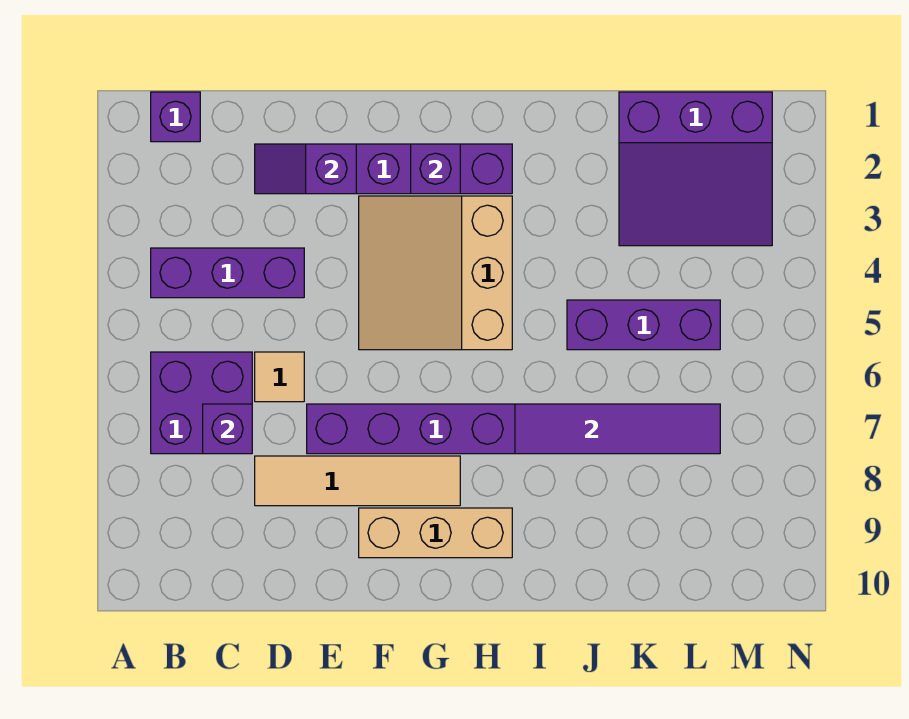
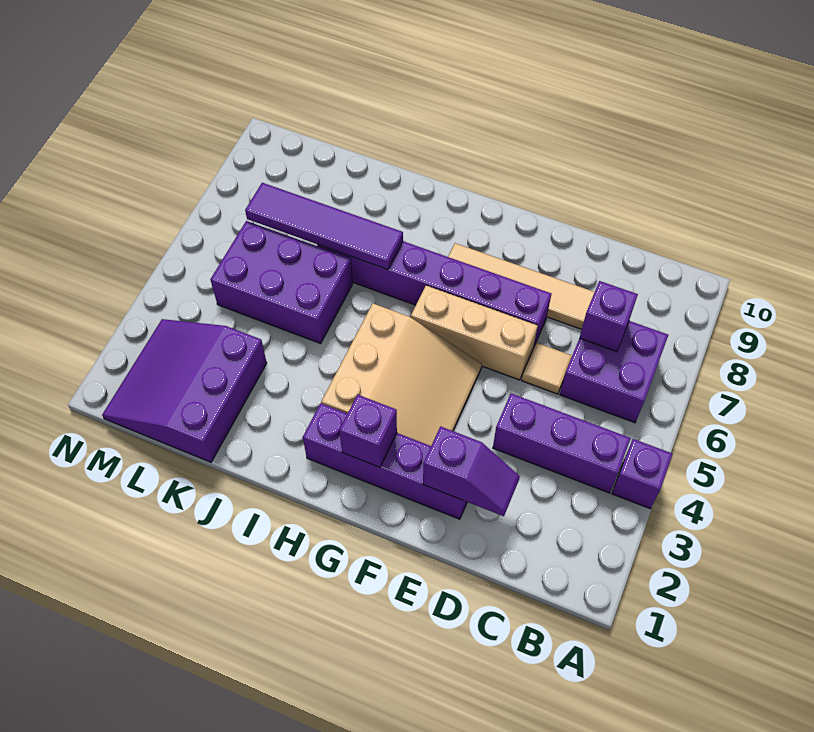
purple brick B1 level 1 -> purple brick A4 level 1
tan brick F9:H9 level 1 -> tan brick E6:G6 level 1
purple brick J5:L5 level 1 -> purple brick J5:L6 level 1
purple slope K1:M3 level 1 top 1 -> purple slope K1:M3 level 1 top K

